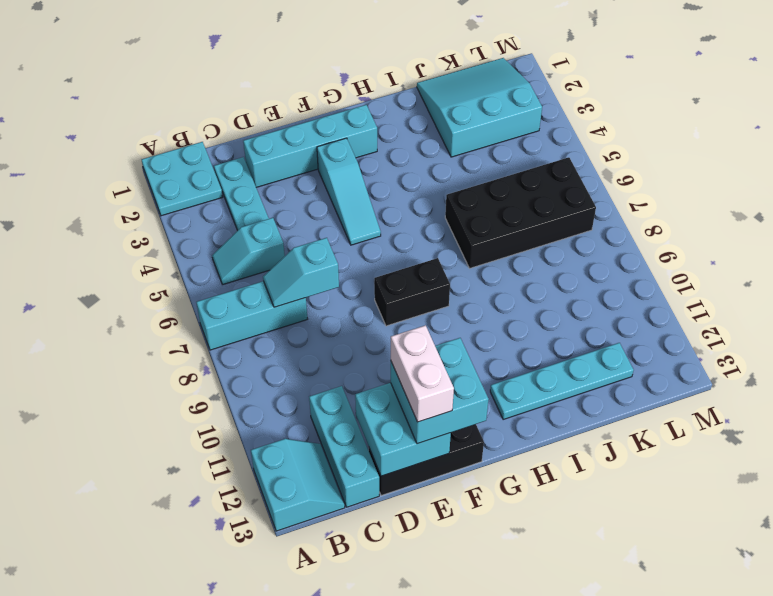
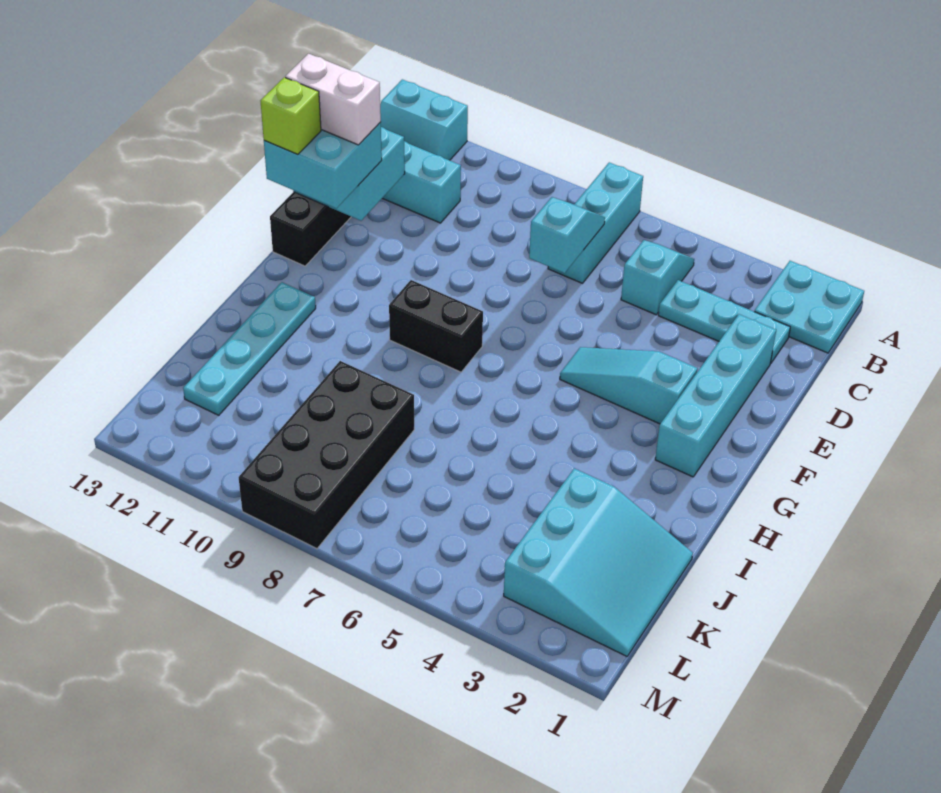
black brick F8:G8 level 1 -> black brick G8:G9 level 1
none -> lime brick F13 level 4
black brick I6:L7 level 1 -> black brick J8:M9 level 1

